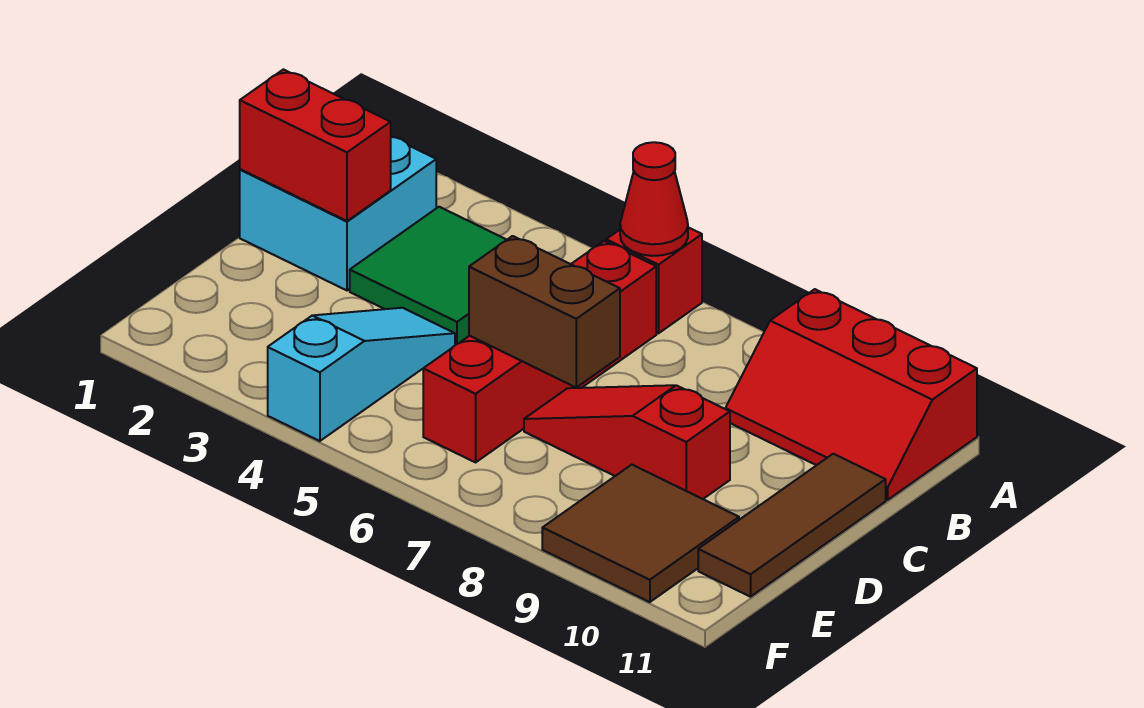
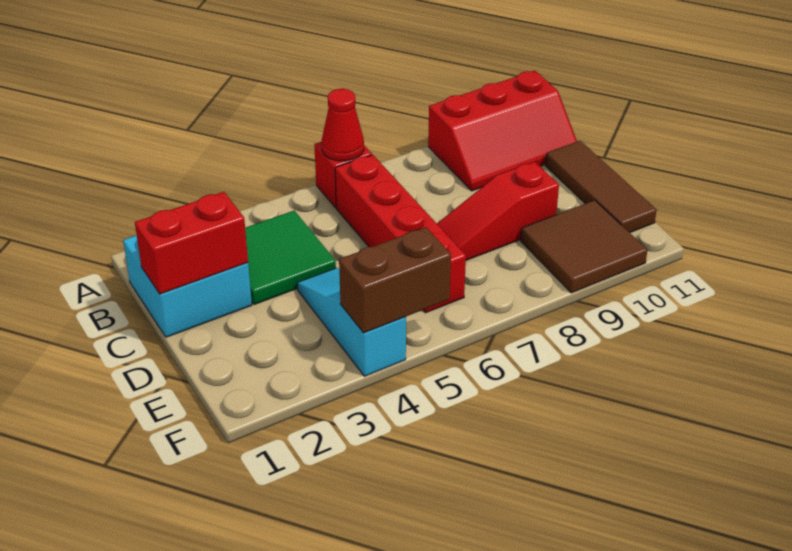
brown brick D6:D7 level 2 -> brown brick F4:F5 level 2

